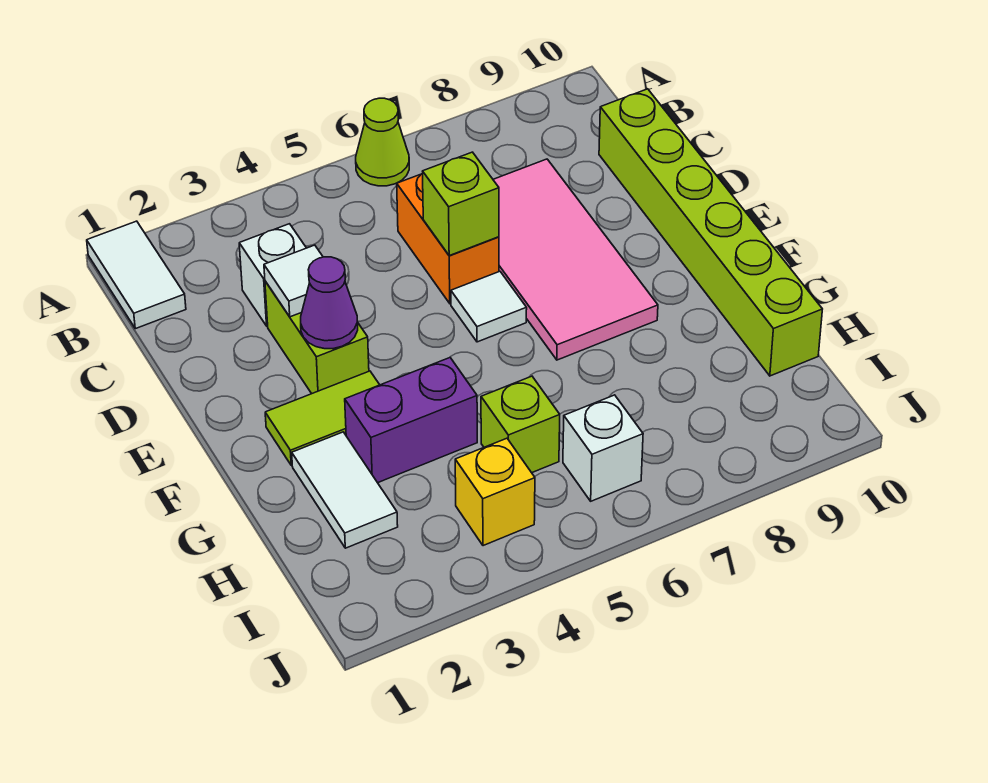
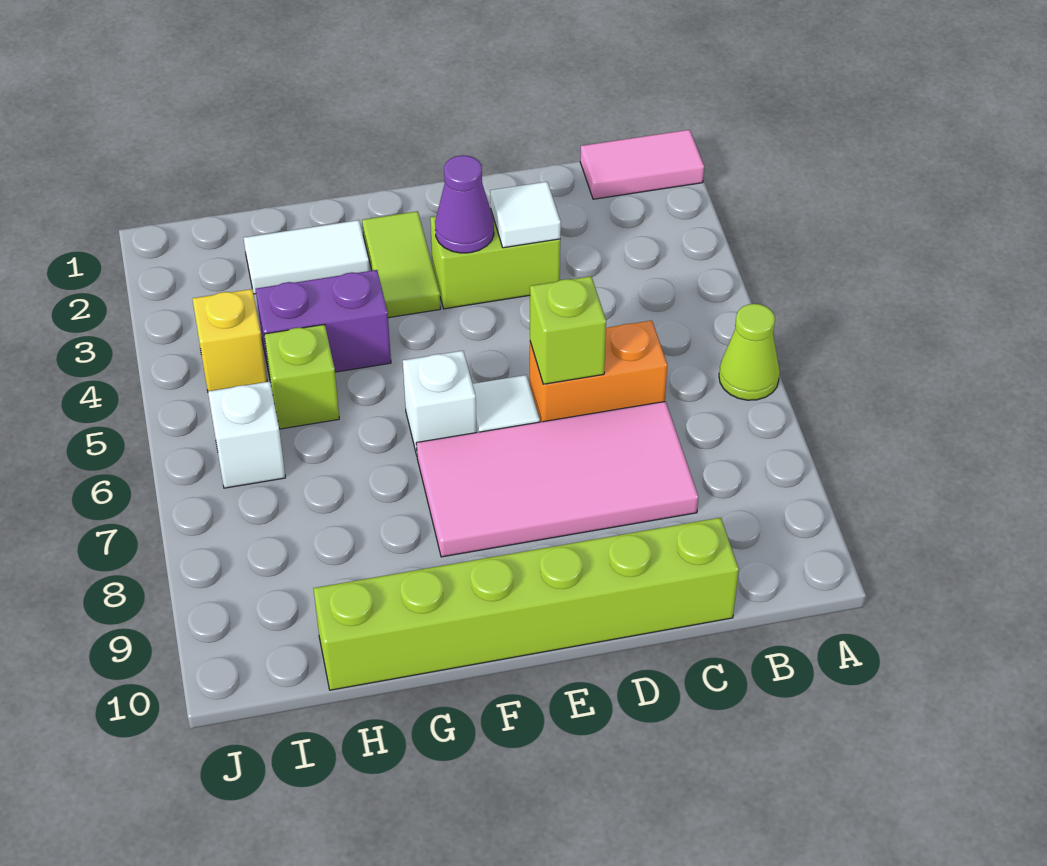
white tile A1:B1 level 1 -> pink tile A1:B1 level 1
white brick C3 level 1 -> white brick F6 level 1
purple brick G3:G4 level 1 -> purple brick G4:H4 level 1

